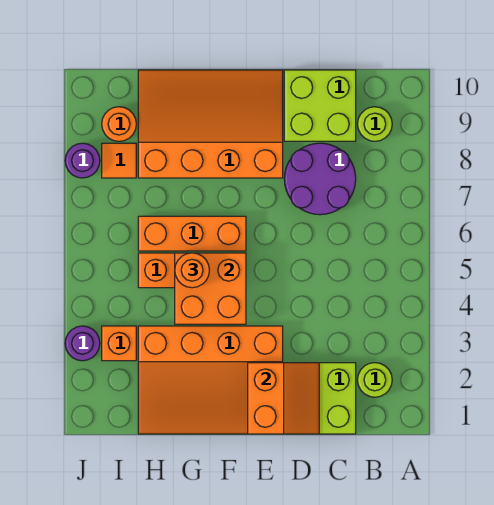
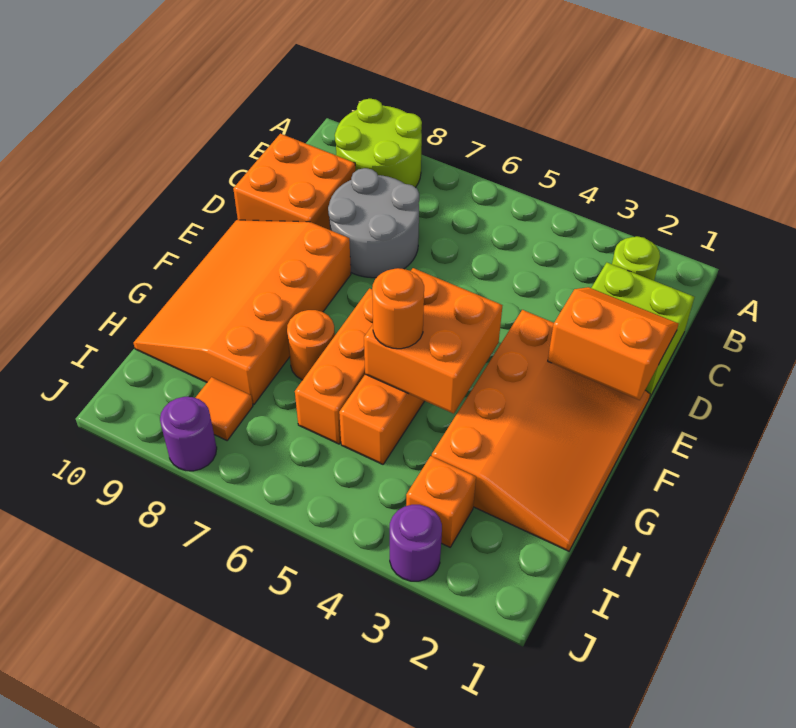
lime round brick B9 level 1 -> lime round brick A8:B9 level 1
purple round brick C7:D8 level 1 -> grey round brick C7:D8 level 1
lime brick C9:D10 level 1 -> orange brick C9:D10 level 1
orange round brick I9 level 1 -> orange round brick G7 level 1

